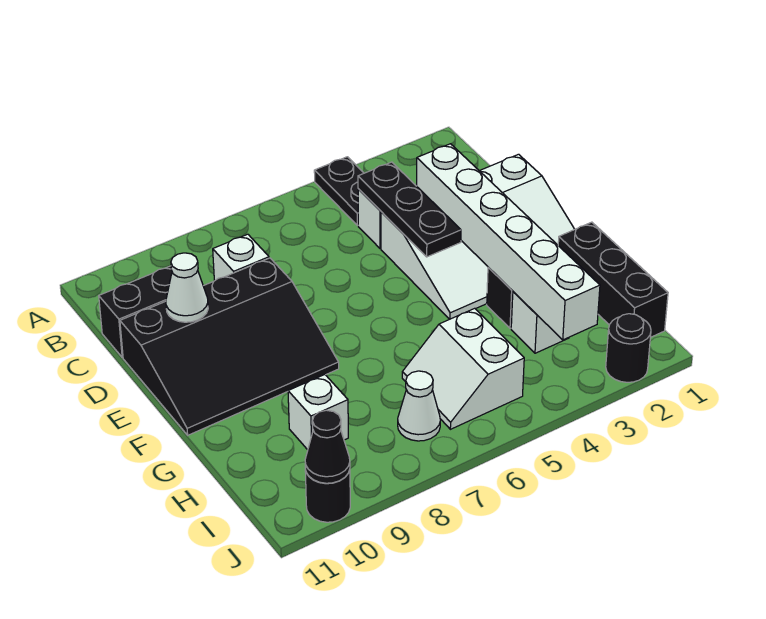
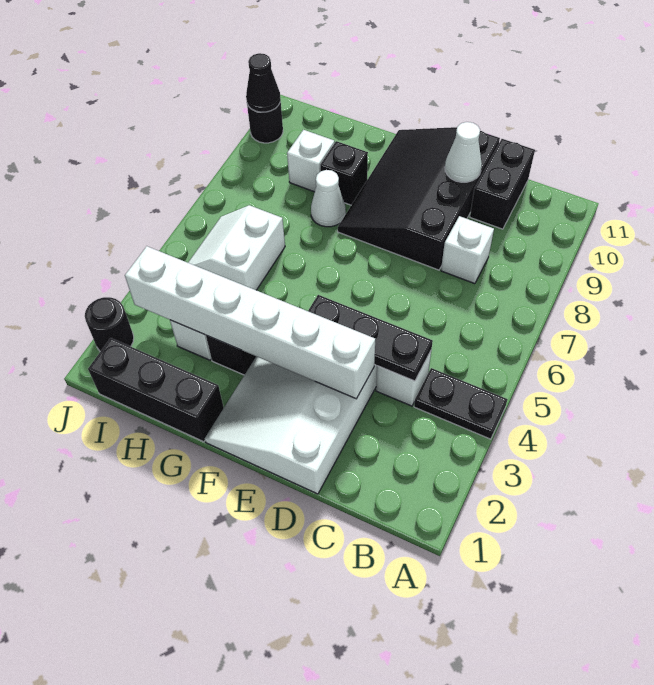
none -> black brick G9 level 1
white slope H5:I6 level 1 top 5 -> white slope H5:I6 level 1 top H
white cone I7 level 1 -> white cone G8 level 1

